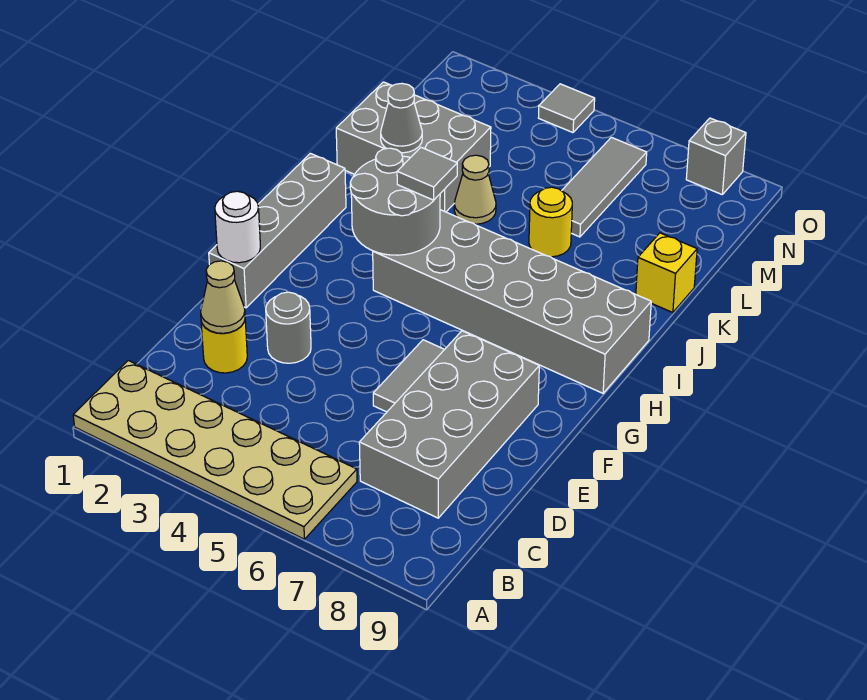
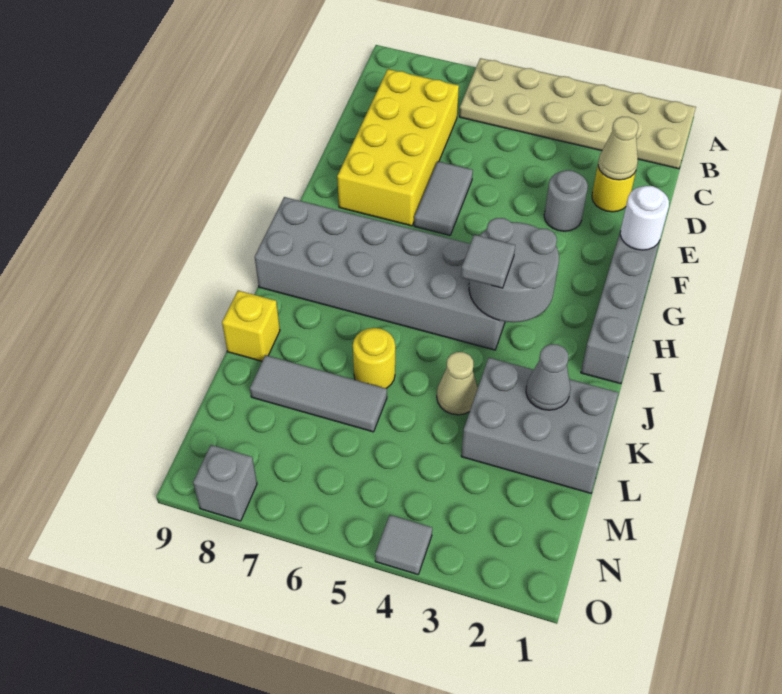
grey brick C7:F8 level 1 -> yellow brick C7:F8 level 1
grey tile L6:N6 level 1 -> grey tile L6:L8 level 1

